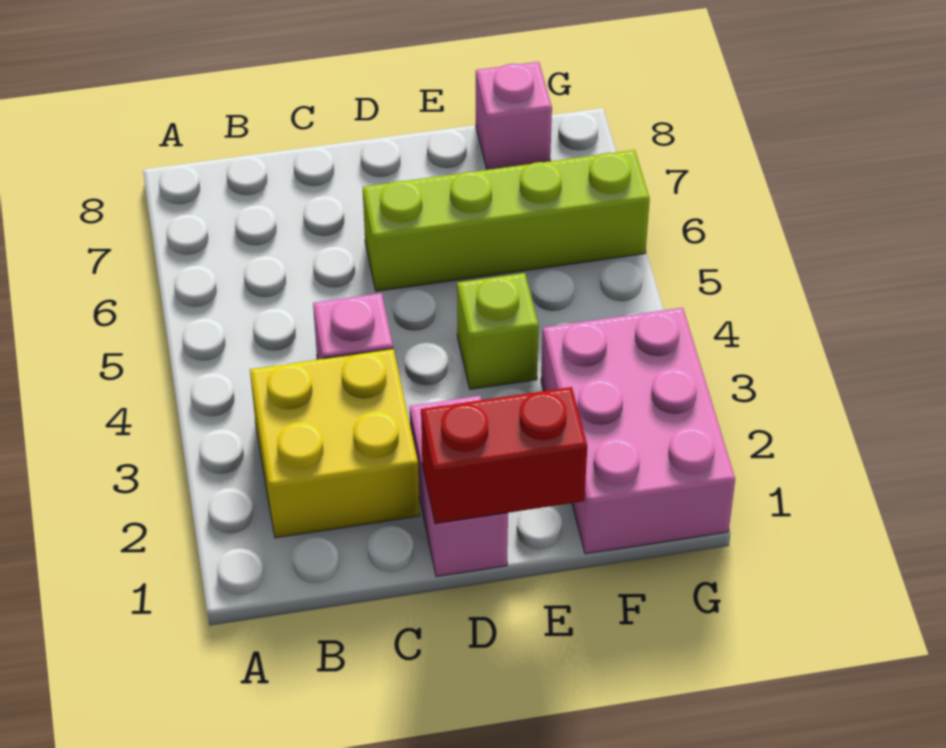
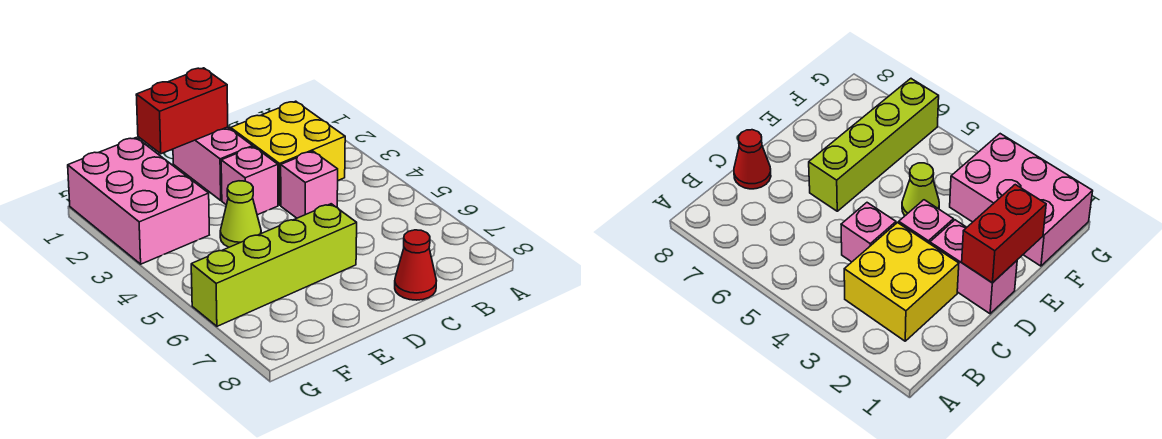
none -> red cone C8 level 1
lime brick E4 level 1 -> lime cone E4 level 1
pink brick F8 level 1 -> pink brick D3 level 1

